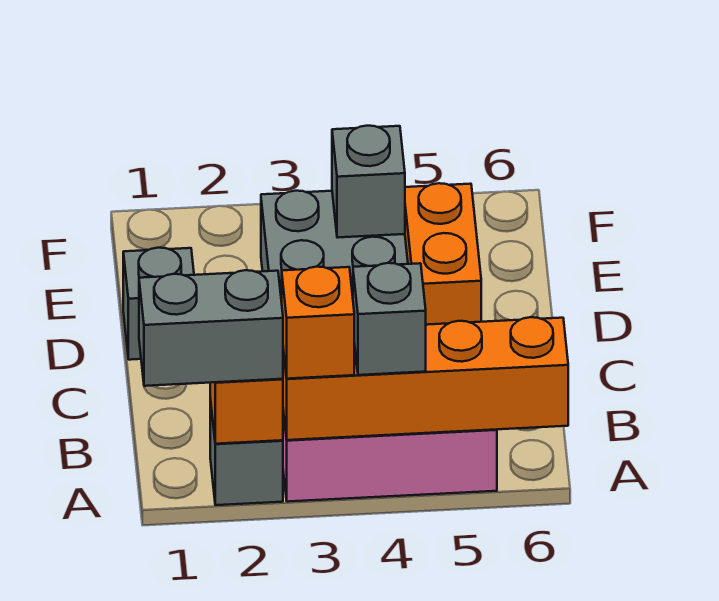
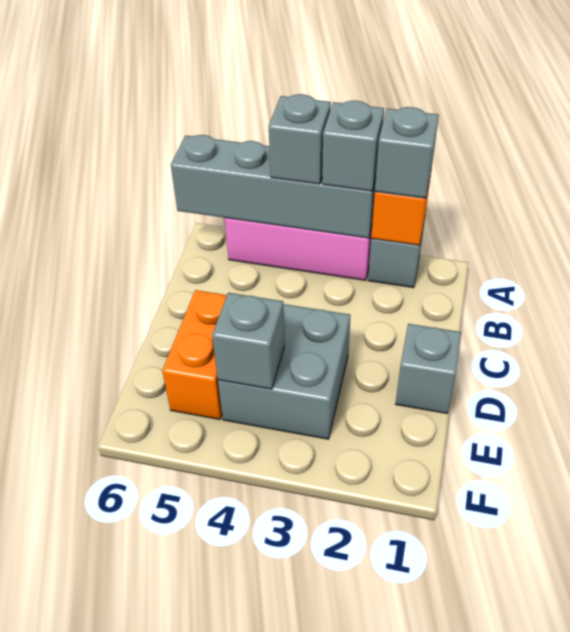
grey brick A1:A2 level 3 -> grey brick A2 level 3
orange brick A3:A6 level 2 -> grey brick A3:A6 level 2
orange brick A3 level 3 -> grey brick A3 level 3

